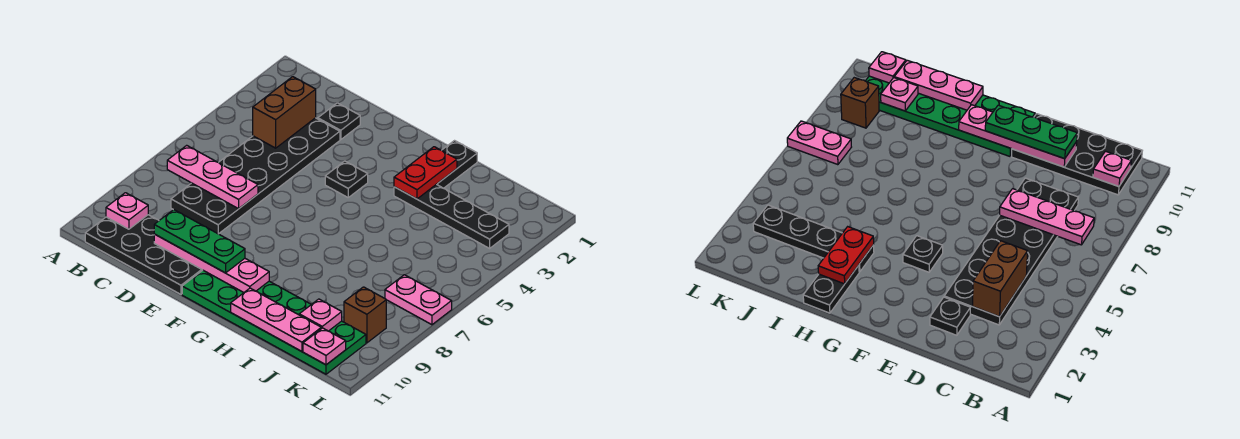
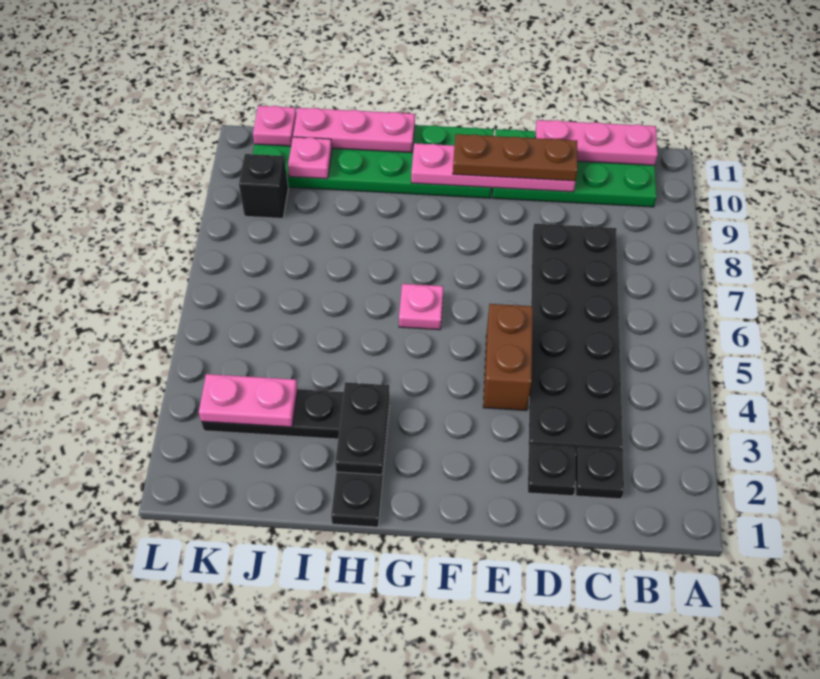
pink plate B7:D7 level 2 -> pink plate B11:D11 level 2
black plate B10:E11 level 1 -> green plate B10:E11 level 1
pink plate B10 level 2 -> pink plate G6 level 1
brown brick C3:C4 level 2 -> brown brick E4:E5 level 1
green plate D10:F10 level 3 -> brown plate D10:F10 level 3
black plate F4 level 1 -> black plate C2 level 1
red plate H2:H3 level 2 -> black plate H2:H3 level 2
pink plate K7:L7 level 1 -> pink plate J3:K3 level 2
brown brick K9 level 1 -> black brick K9 level 1

